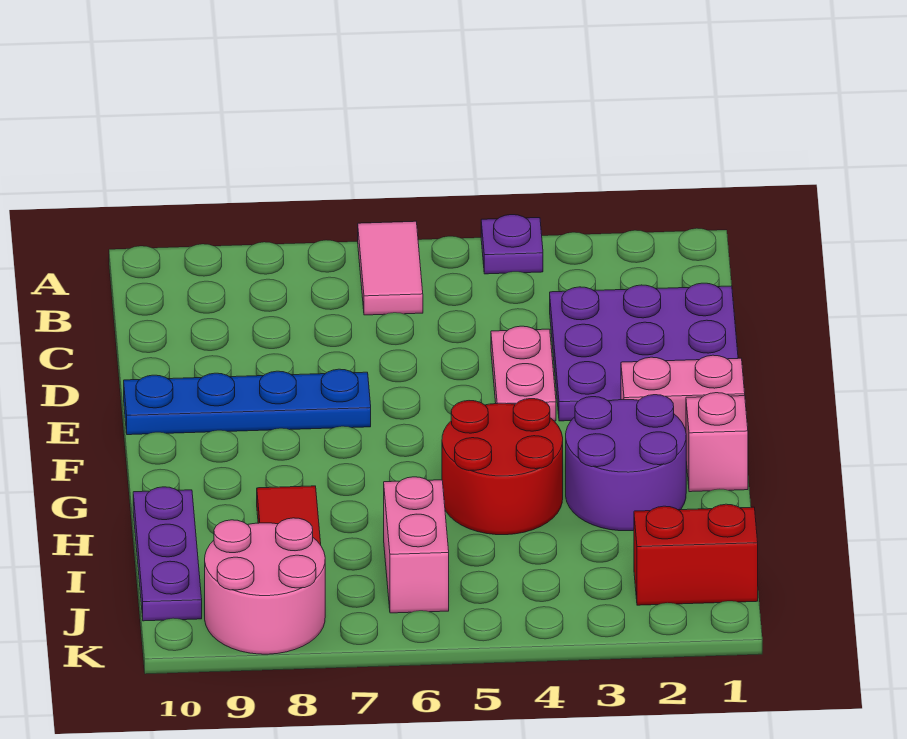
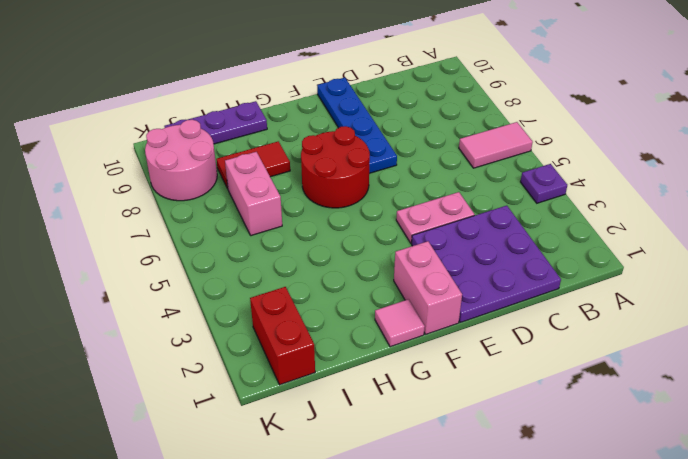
pink brick G1 level 1 -> pink tile G1 level 1
purple round brick G2:H3 level 1 -> none
red round brick G4:H5 level 1 -> red round brick F6:G7 level 1
pink brick I6:J6 level 1 -> pink brick I6:I7 level 1

